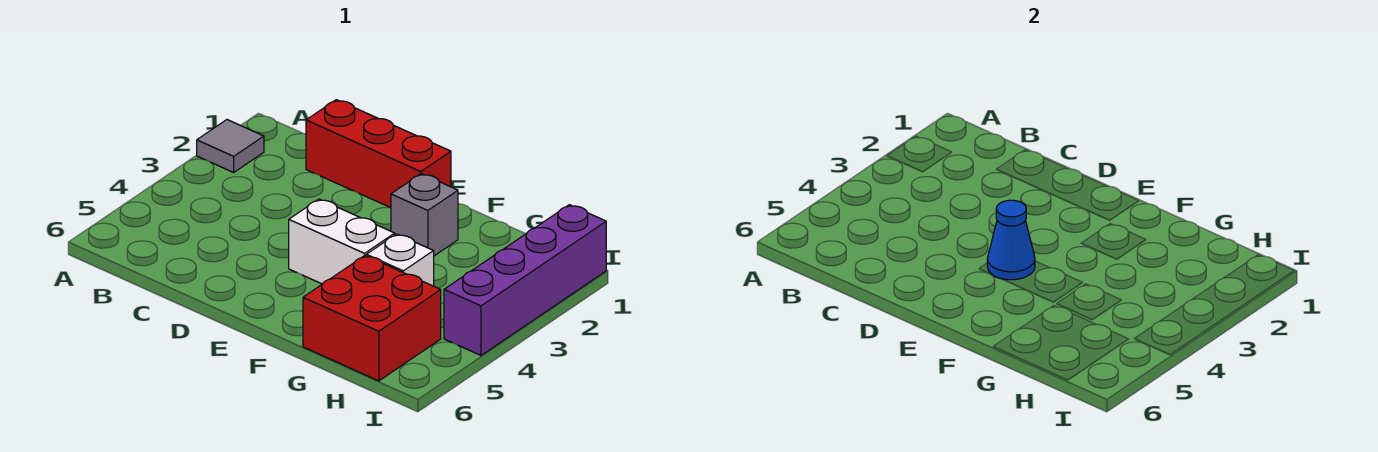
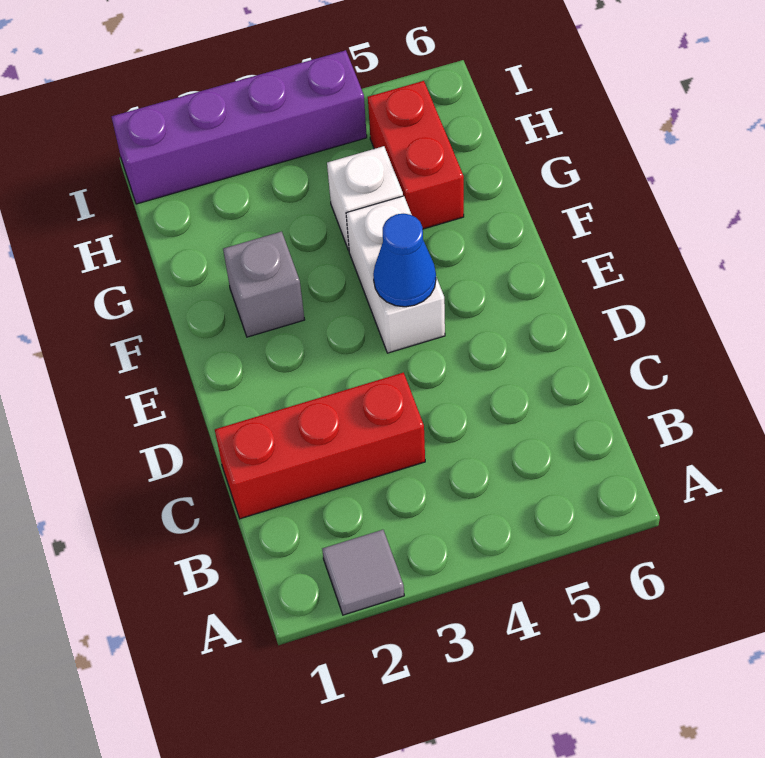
red brick C1:E1 level 1 -> red brick C1:C3 level 1
red brick G5:H6 level 1 -> red brick G5:H5 level 1

